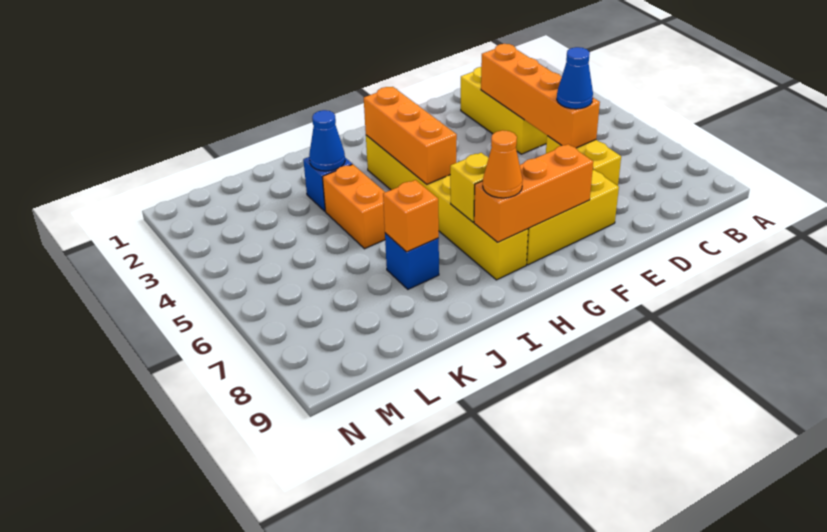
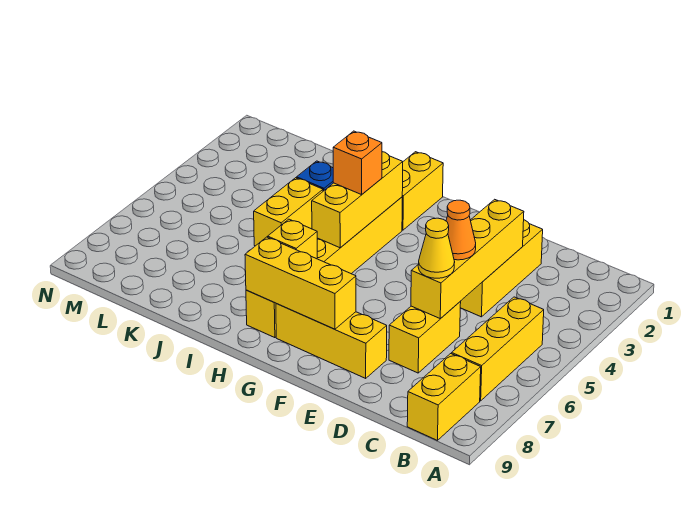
none -> yellow brick B5:B7 level 1
none -> yellow brick B8:B9 level 1
orange brick D3:D6 level 2 -> yellow brick D3:D6 level 2
blue cone D6 level 3 -> yellow cone D6 level 3
orange brick F8:H8 level 2 -> yellow brick F8:H8 level 2
none -> yellow brick H1:H2 level 1
orange brick H3:H5 level 2 -> yellow brick H3:H5 level 2
orange cone H8 level 3 -> orange cone D5 level 3
blue cone J3 level 2 -> none
orange brick J4:J5 level 1 -> yellow brick J4:J5 level 1
blue brick J7 level 1 -> none
orange brick J7 level 2 -> orange brick H4 level 3

